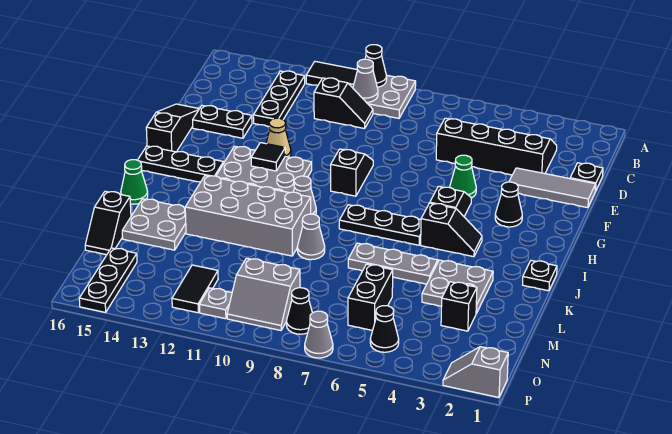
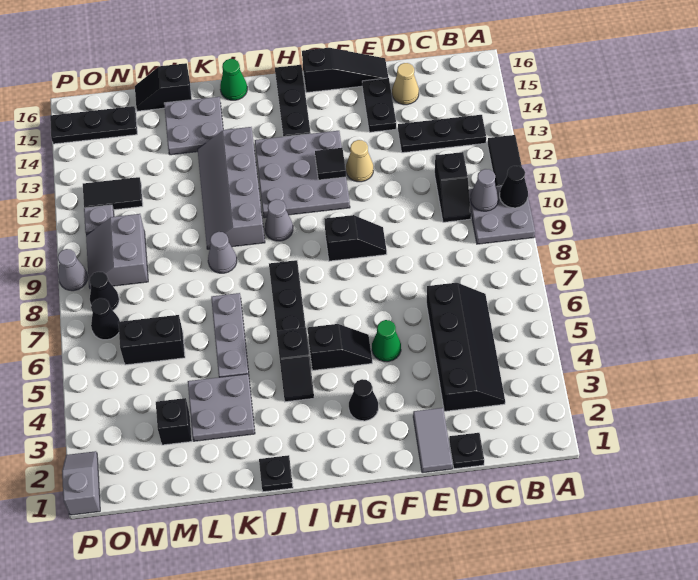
none -> tan cone D15 level 1
grey tile E1:E3 level 1 -> grey tile E1:E2 level 1
grey brick J10:K13 level 1 -> grey slope J10:K13 level 1 top J
black cone O5 level 1 -> black cone O7 level 1
grey cone P7 level 1 -> grey cone P9 level 1

